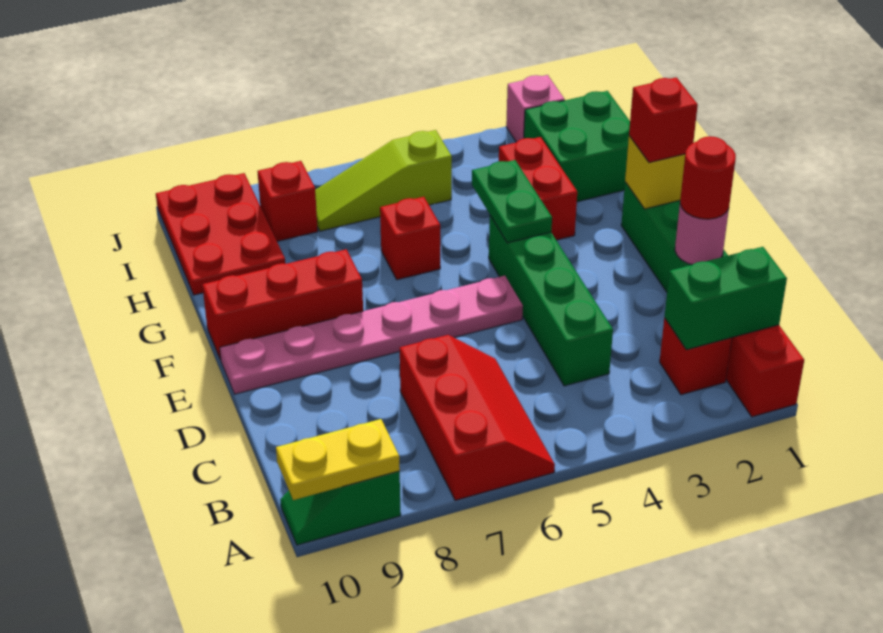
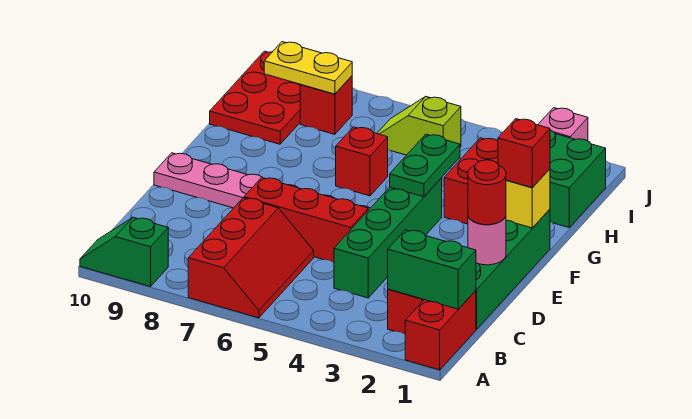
yellow plate A9:A10 level 2 -> yellow plate I8:I9 level 2
red brick F8:F10 level 1 -> red brick D5:D7 level 1
lime slope I5:I7 level 1 top 5 -> lime slope I5:I6 level 1 top 5

